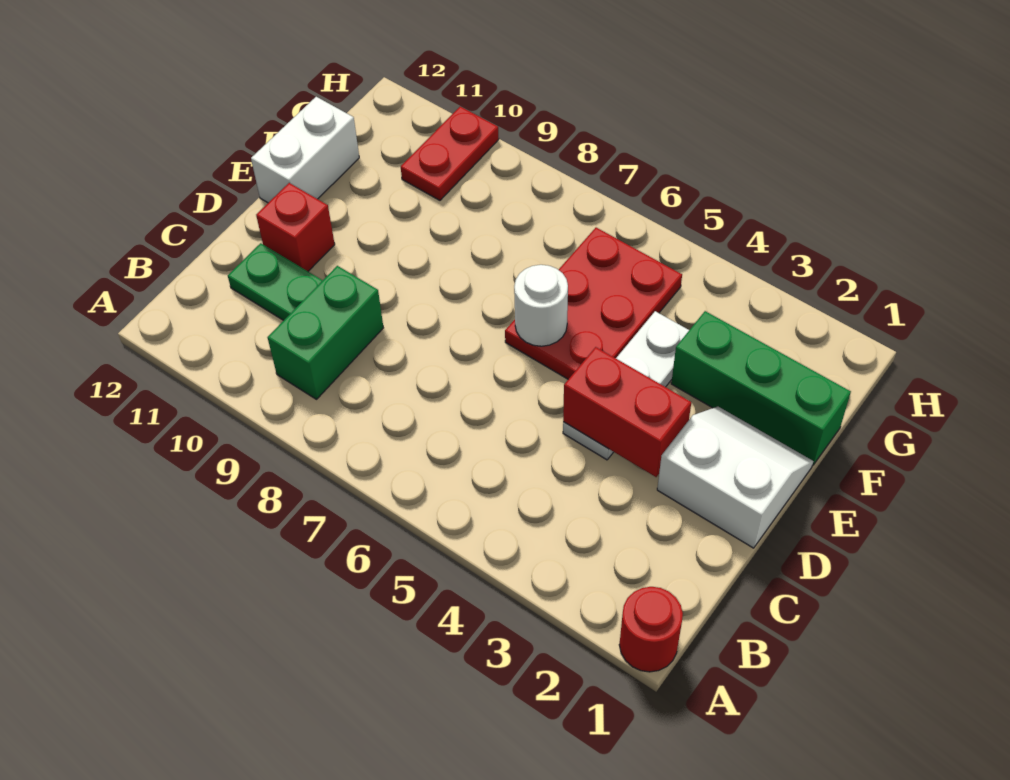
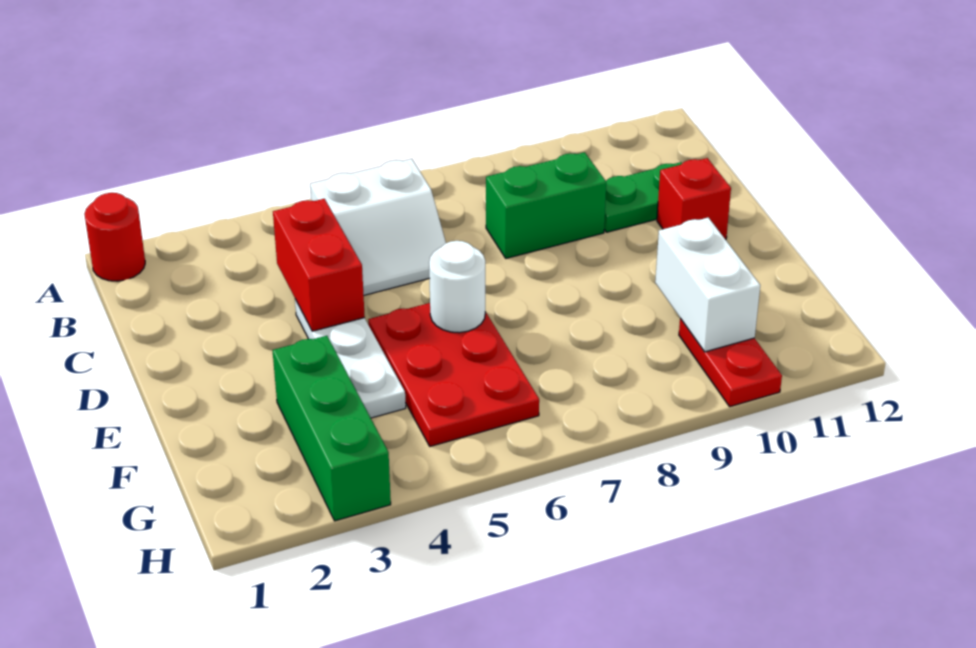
green brick B9:C9 level 1 -> green brick C8:C9 level 1
white slope D1:E2 level 1 top D -> white slope B5:C6 level 1 top B
red brick D3:D4 level 2 -> red brick C4:D4 level 2
white brick E12:F12 level 1 -> white brick F10:G10 level 2
green brick F1:F3 level 1 -> green brick F3:H3 level 1

